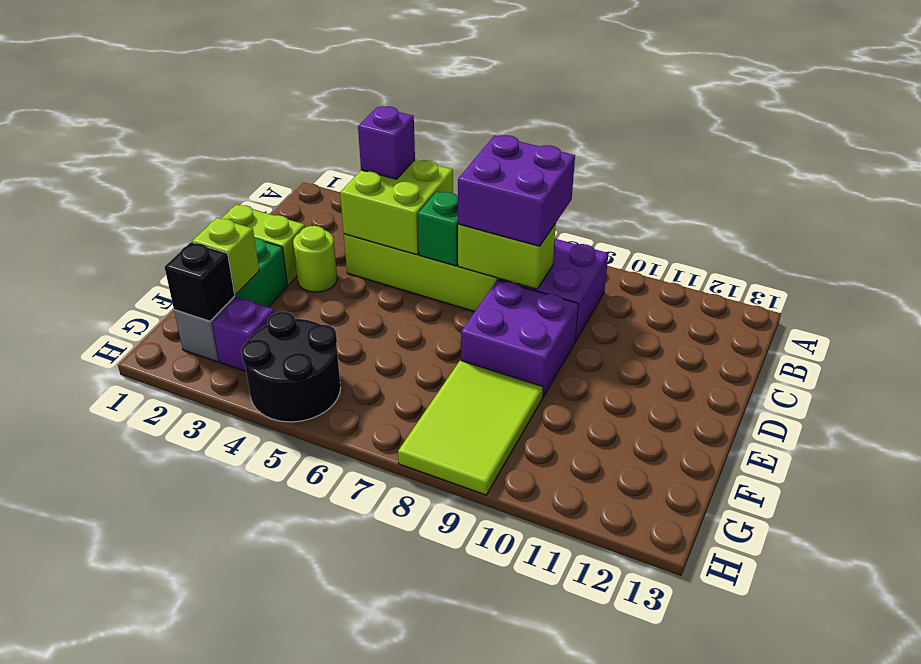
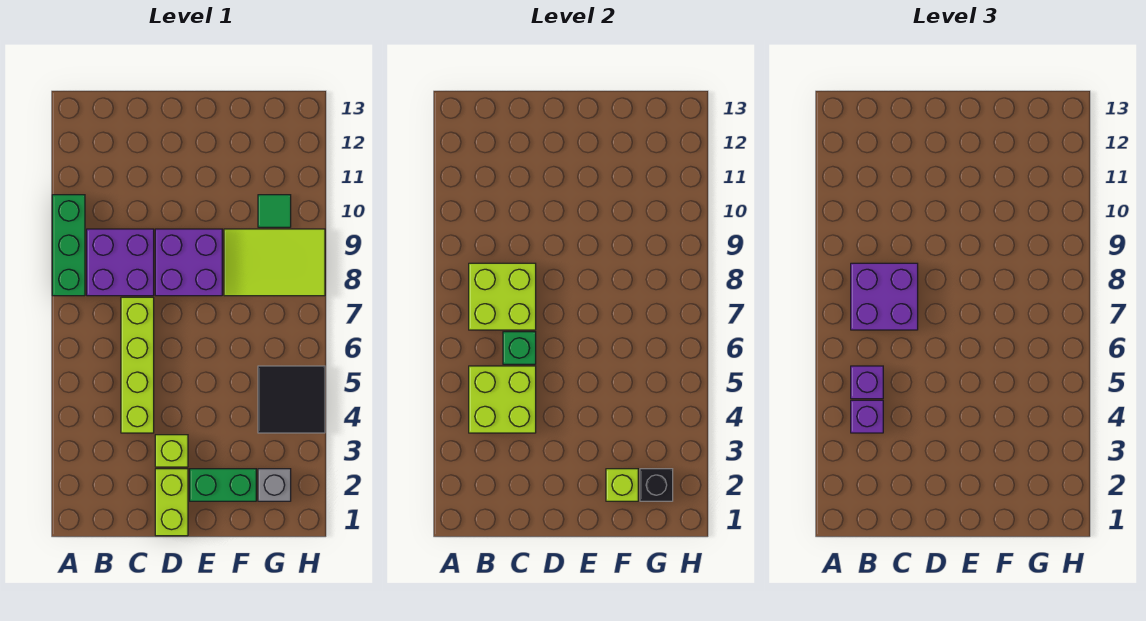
none -> green brick A8:A10 level 1
lime brick C7:C8 level 2 -> lime brick B7:C8 level 2
lime round brick D3 level 1 -> lime brick D3 level 1
purple brick G3 level 1 -> purple brick B5 level 3
black round brick G4:H5 level 1 -> black tile G4:H5 level 1
none -> green tile G10 level 1

